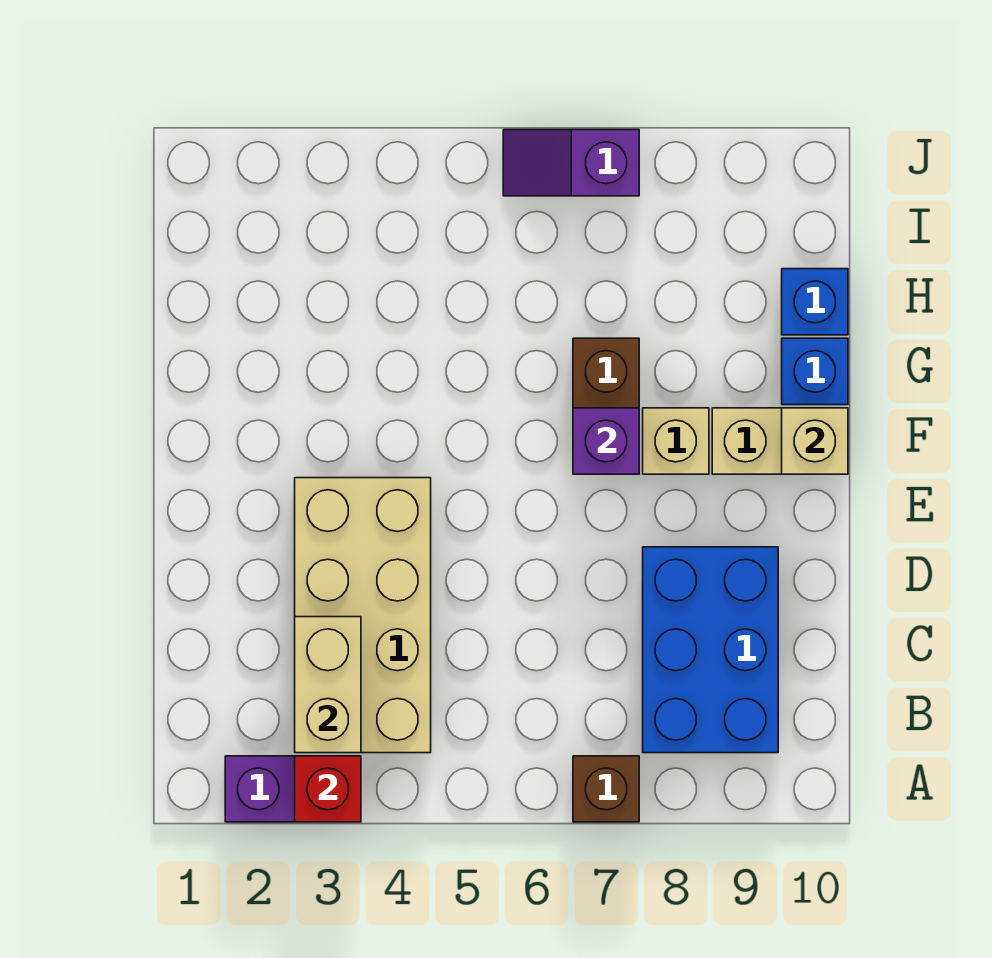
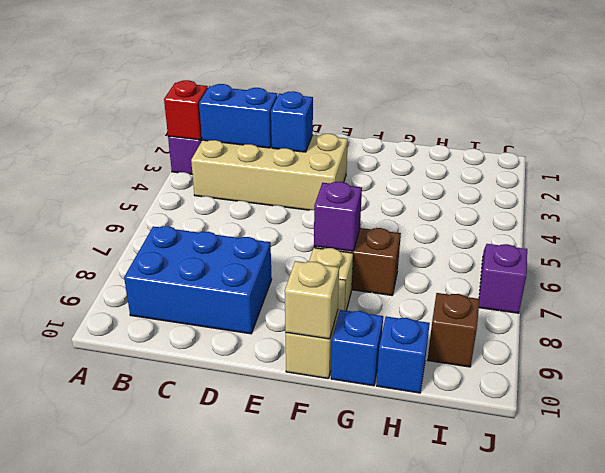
brown brick A7 level 1 -> brown brick I9 level 1
tan brick B3:C3 level 2 -> blue brick B3:C3 level 2
none -> blue brick D3 level 2

